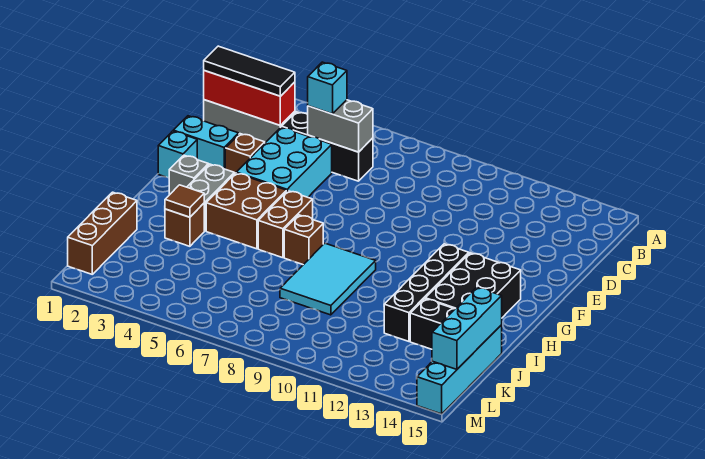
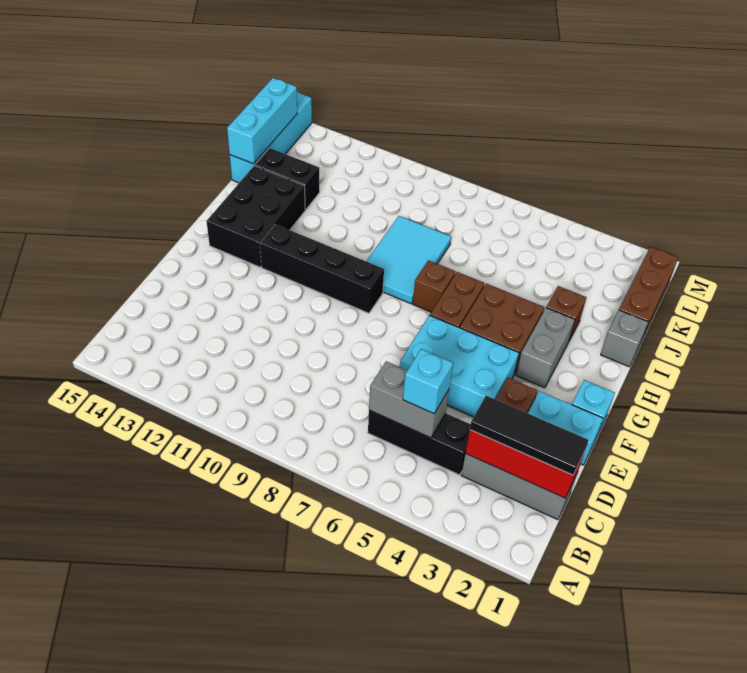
cyan brick D4:F5 level 1 -> cyan brick E4:F6 level 1
grey brick G2 level 1 -> grey brick I1 level 1
black brick G12:J12 level 1 -> black brick G9:G12 level 1
brown tile I3 level 2 -> none

